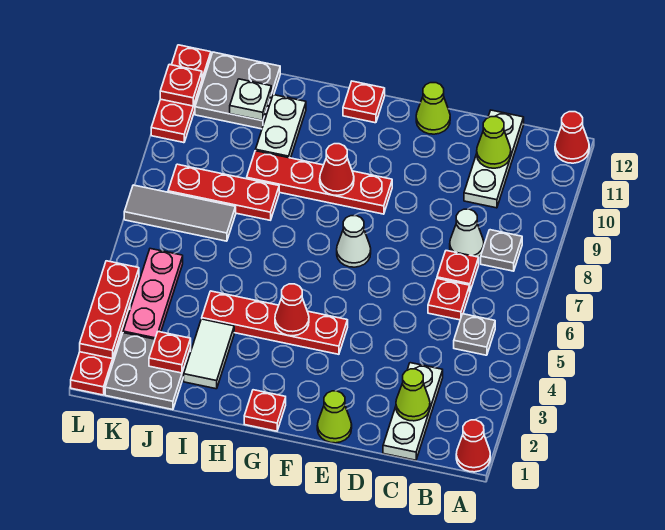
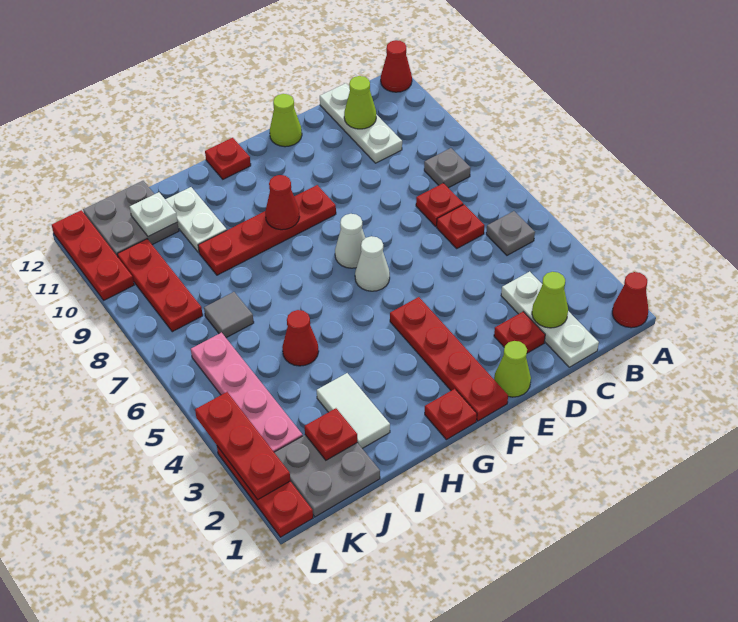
white cone C8 level 1 -> white cone F6 level 1
red plate F4:I4 level 1 -> red plate F1:F4 level 1
red cone G4 level 2 -> red cone I5 level 1
red plate I8:K8 level 1 -> red plate K8:K10 level 1
grey tile J7:L7 level 1 -> grey tile J7 level 1
pink plate K3:K5 level 1 -> pink plate K3:K6 level 1
red plate L11 level 2 -> red plate D2 level 1

